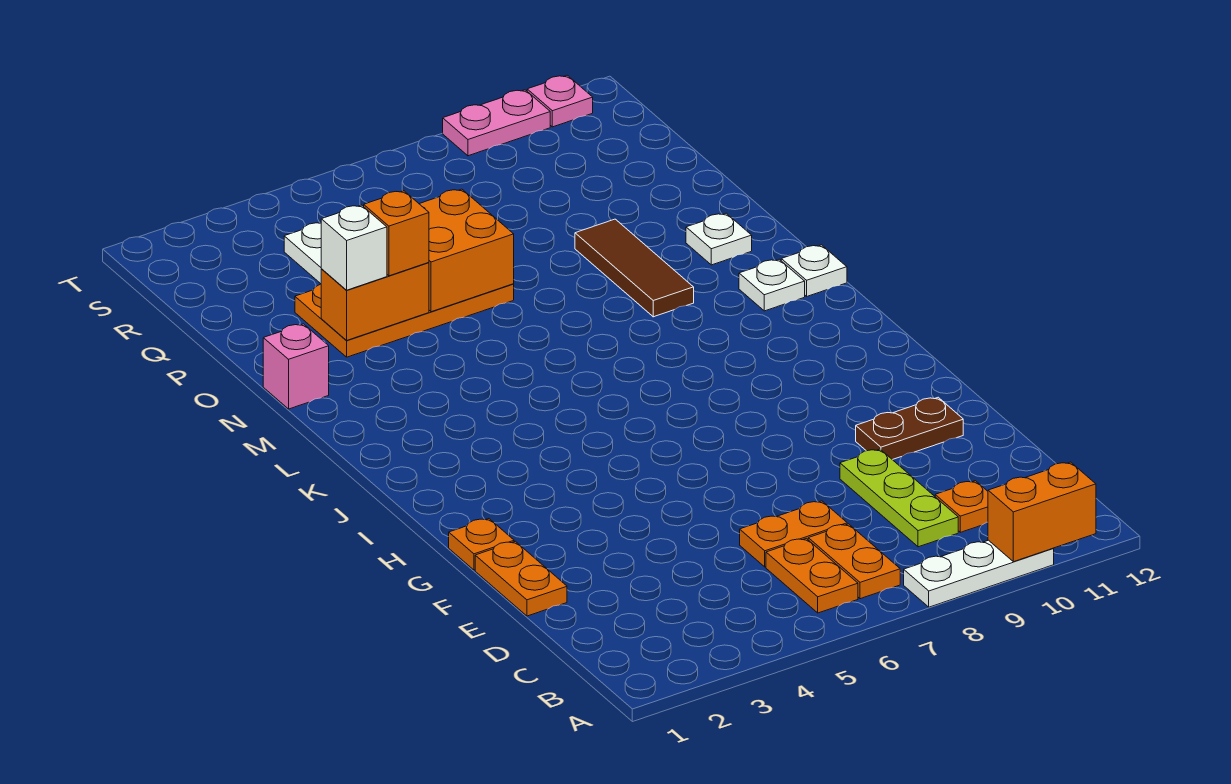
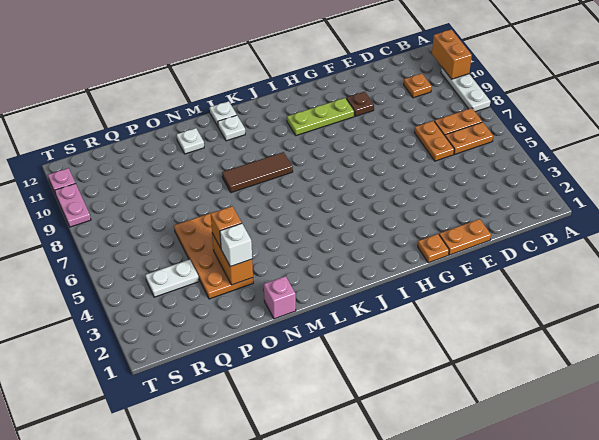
lime plate C9:E9 level 1 -> lime plate G10:I10 level 1
brown plate F10:F11 level 1 -> brown plate F10 level 1
brown tile M9:O9 level 1 -> brown tile K8:M8 level 1
orange brick O5:P6 level 2 -> none

